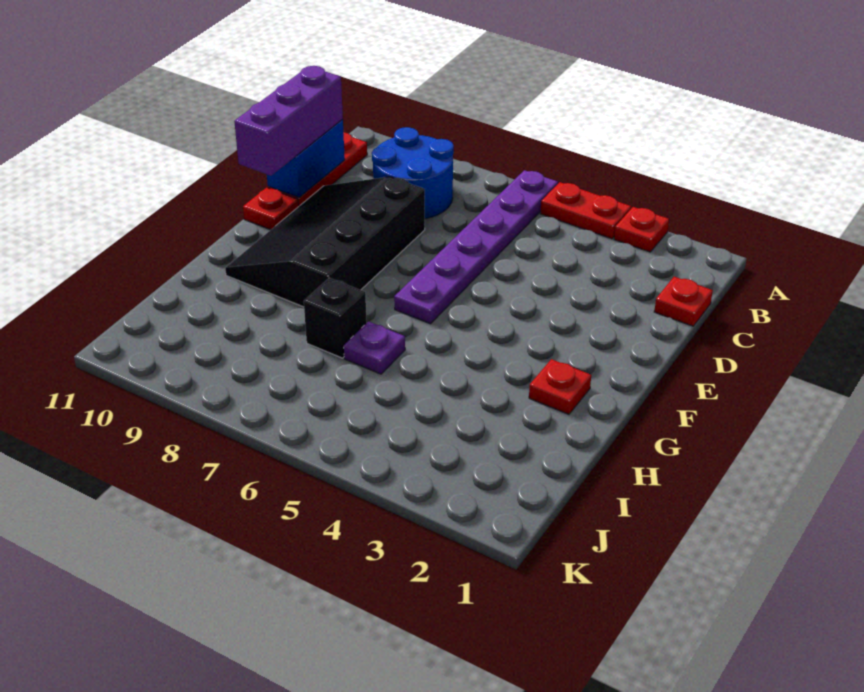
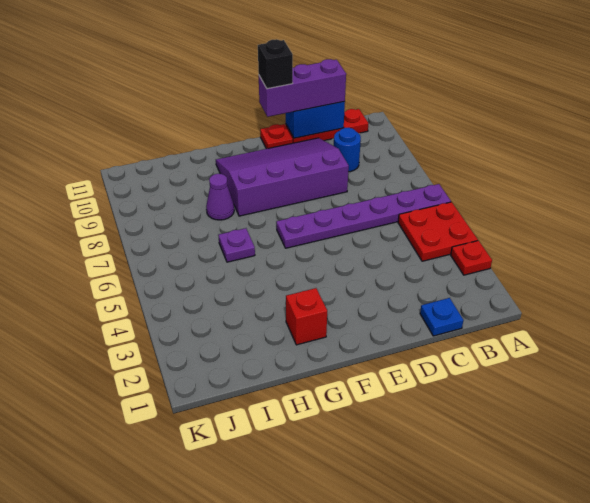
red plate A4:A5 level 1 -> red plate A4:B5 level 1
blue round brick B8:C9 level 1 -> blue round brick C9 level 1
red plate C1 level 1 -> blue plate C1 level 1
black slope D8:G10 level 1 top 8 -> purple slope D8:G10 level 1 top 8
red plate G2 level 1 -> red brick G2 level 1
black brick H7 level 1 -> black brick E11 level 4
none -> purple cone H8 level 1

